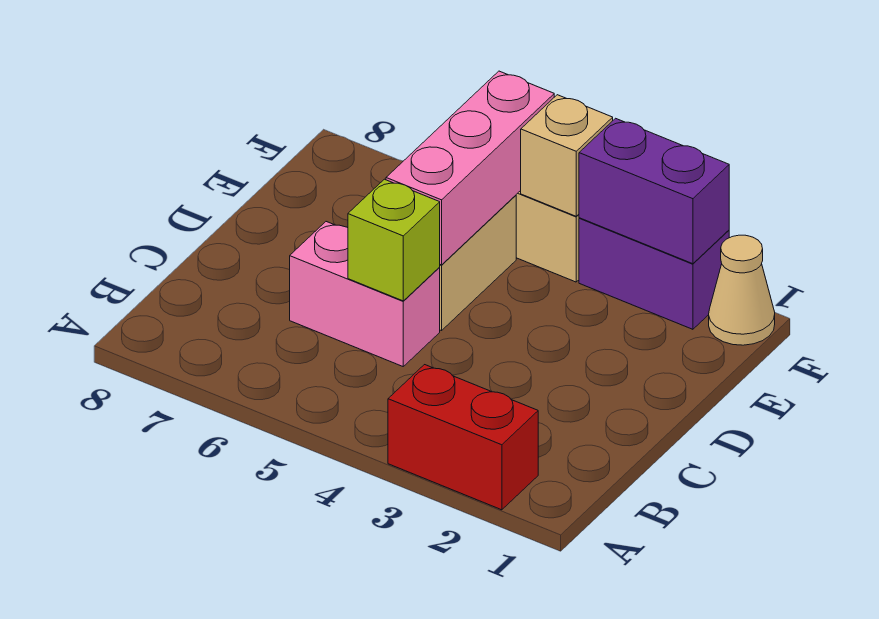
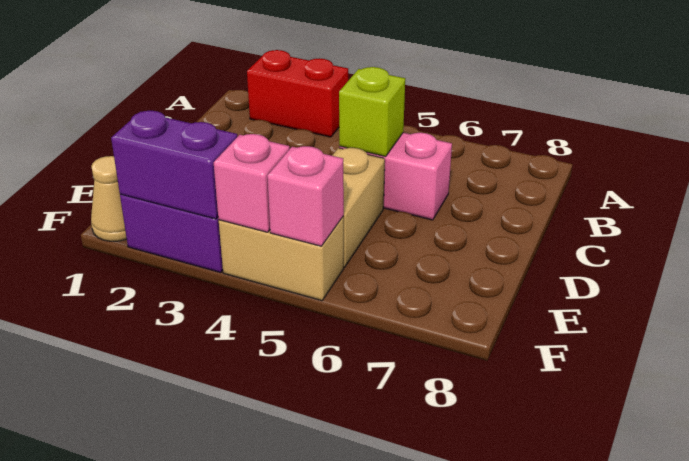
pink brick D5:F5 level 2 -> pink brick F5 level 2
tan brick F4 level 2 -> pink brick F4 level 2

